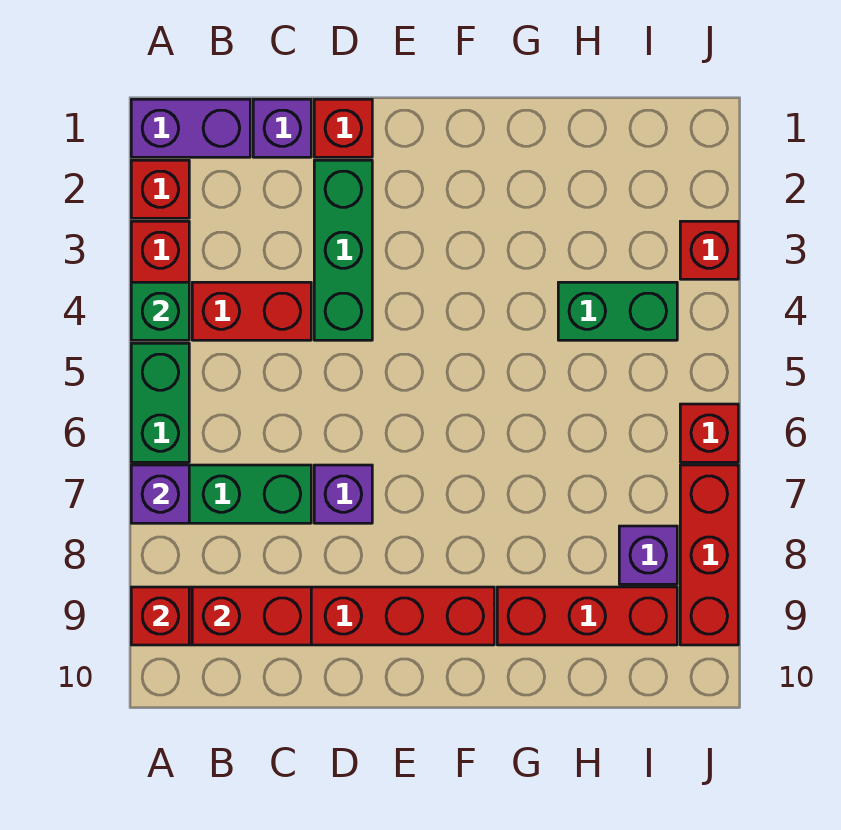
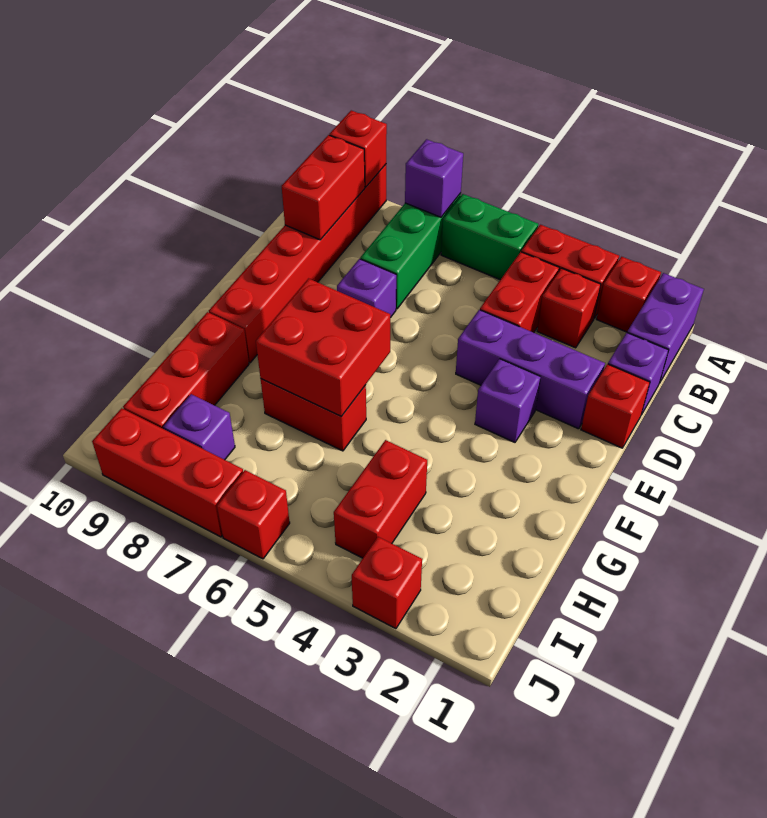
green brick A4 level 2 -> none
none -> red brick B3 level 1
green brick D2:D4 level 1 -> purple brick D2:D4 level 1
none -> purple brick E3 level 1
none -> red brick F6:G7 level 2
none -> red brick G6:G7 level 1
green brick H4:I4 level 1 -> red brick H4:I4 level 1

